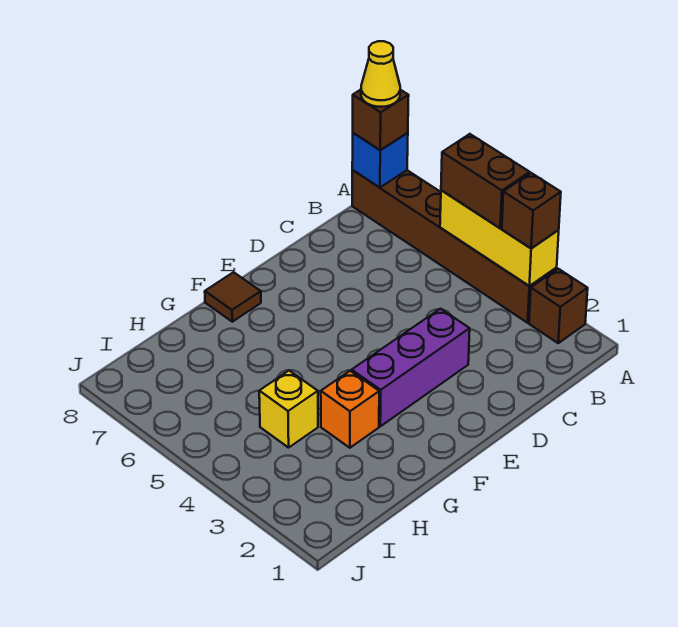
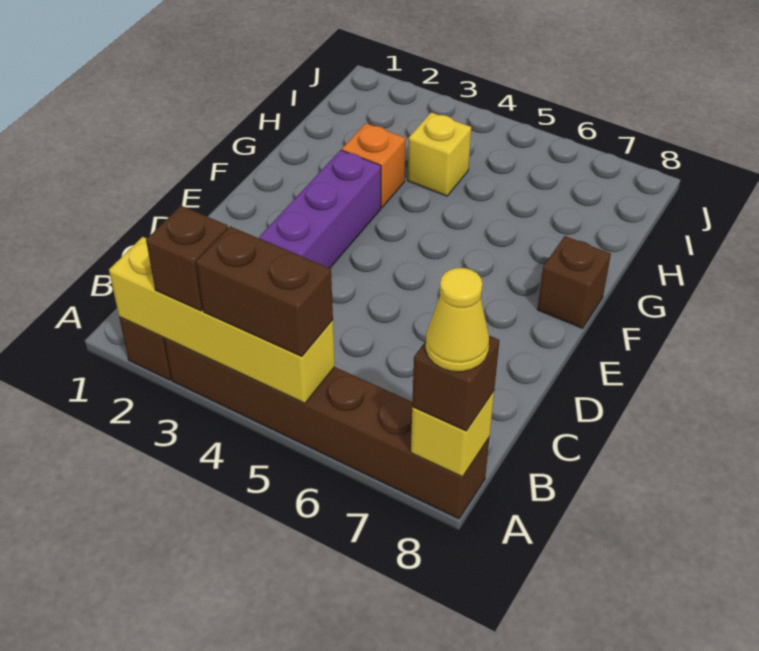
yellow brick A3:A5 level 2 -> yellow brick A2:A5 level 2
blue brick A8 level 2 -> yellow brick A8 level 2
brown tile F8 level 1 -> brown brick F8 level 1

